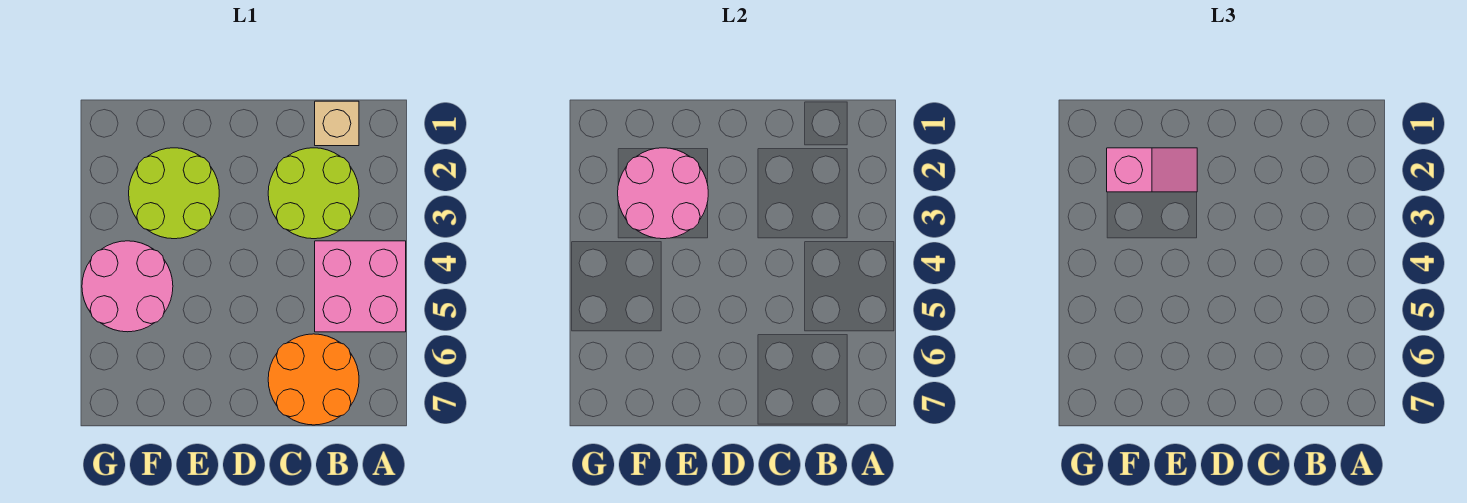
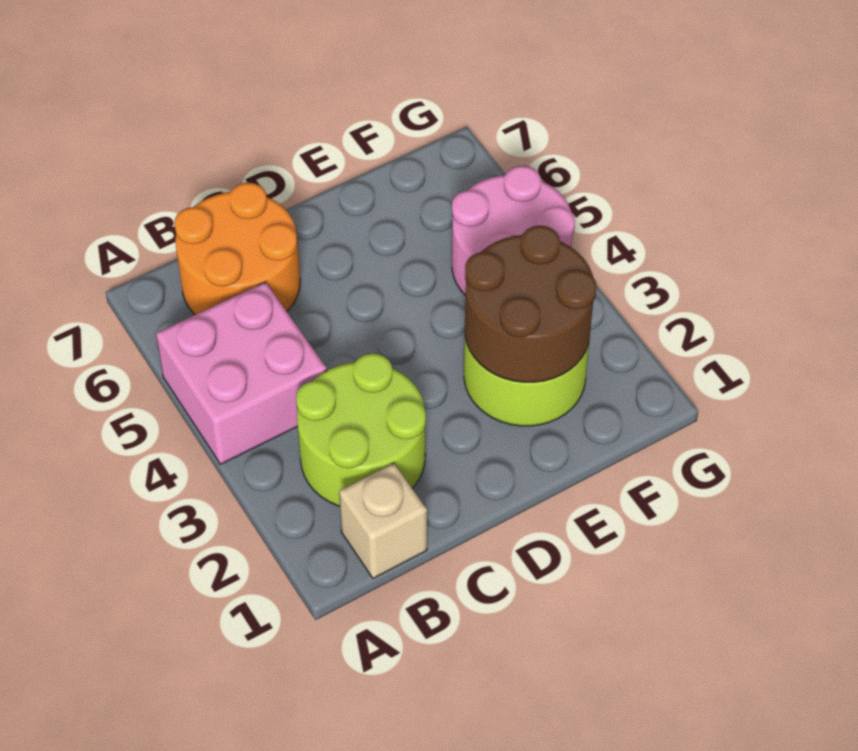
pink round brick E2:F3 level 2 -> brown round brick E2:F3 level 2
pink slope E2:F2 level 3 top F -> none

